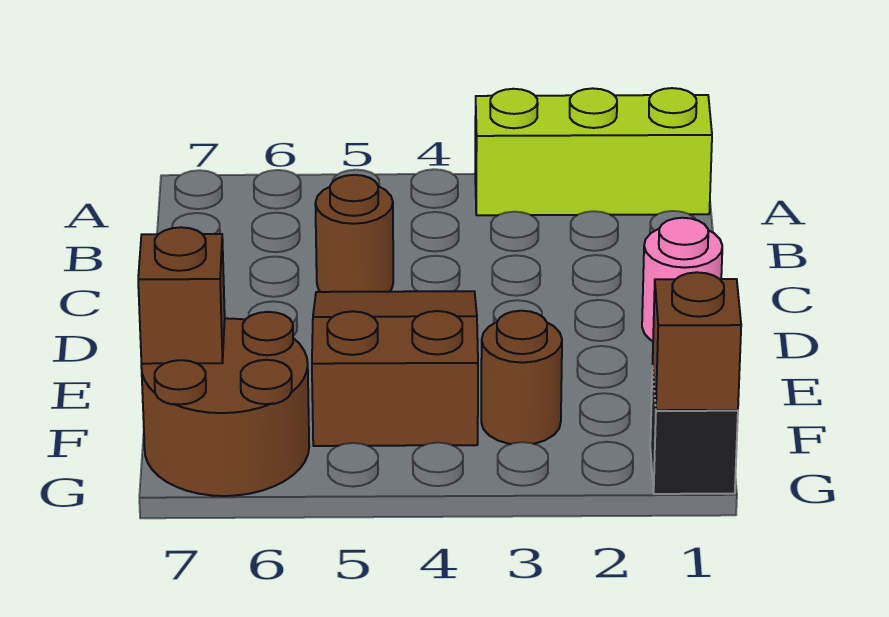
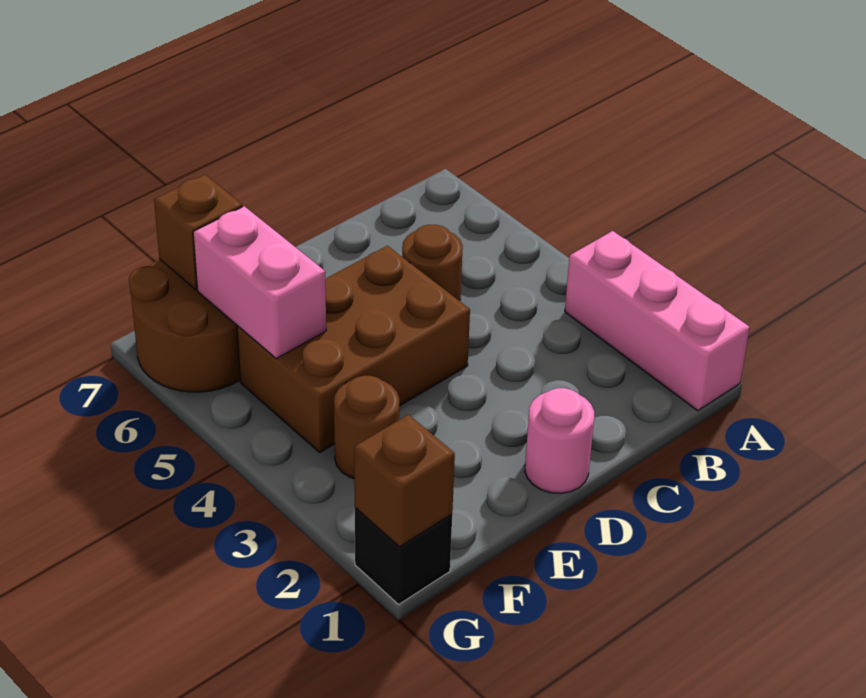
lime brick A1:A3 level 1 -> pink brick A1:A3 level 1
brown slope D4:F5 level 1 top F -> brown brick D4:F5 level 1
none -> pink brick F5:F6 level 2

